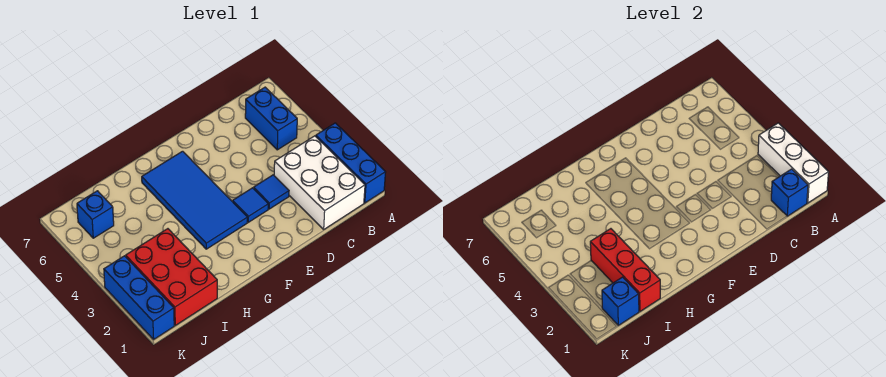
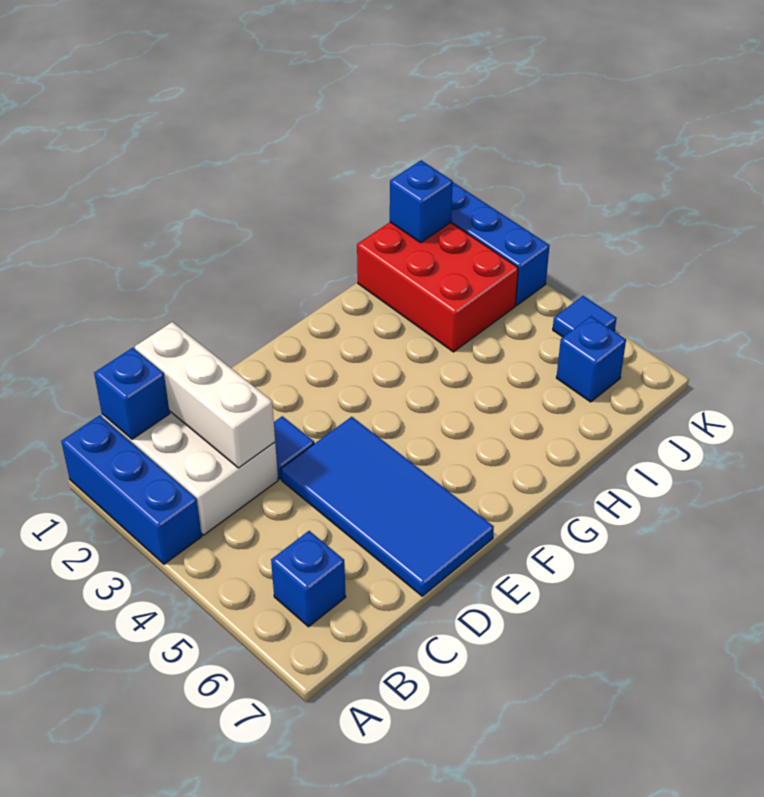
white brick A1:A3 level 2 -> white brick C1:C3 level 2
blue brick B5:B6 level 1 -> blue brick B6 level 1
blue tile E3 level 1 -> blue tile K5 level 1
blue tile F3:G6 level 1 -> blue tile D4:E7 level 1
red brick I1:I3 level 2 -> none

